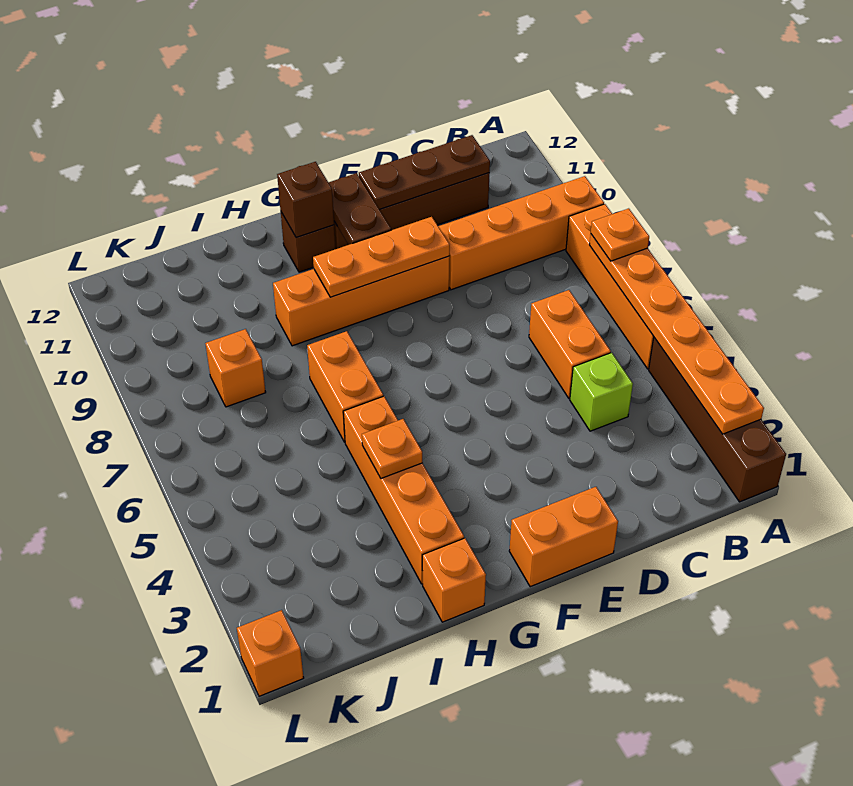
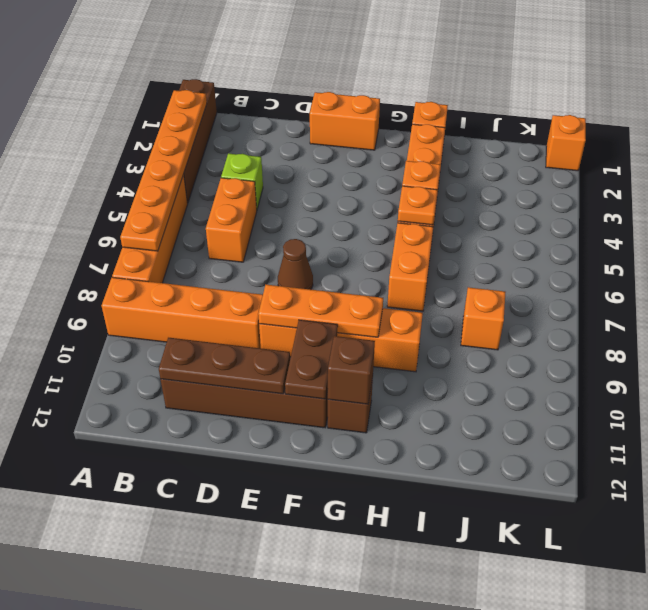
orange plate A7 level 3 -> orange plate H5 level 2
none -> brown cone E7 level 1

